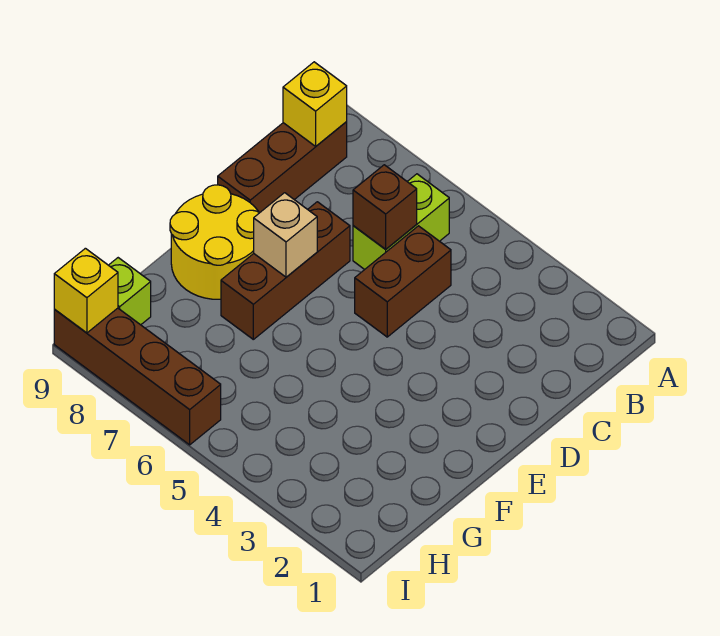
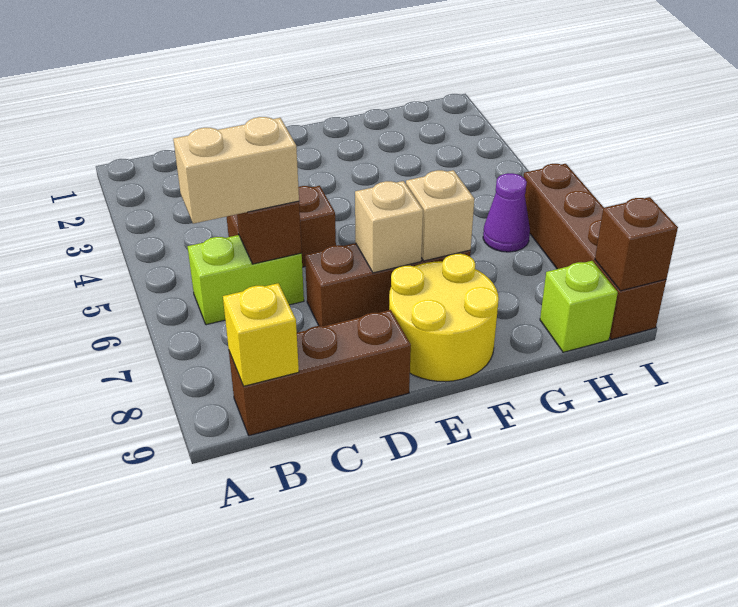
none -> tan brick B6:C6 level 3
none -> tan brick F7 level 2
none -> purple cone H6 level 1
yellow brick I9 level 2 -> brown brick I9 level 2

